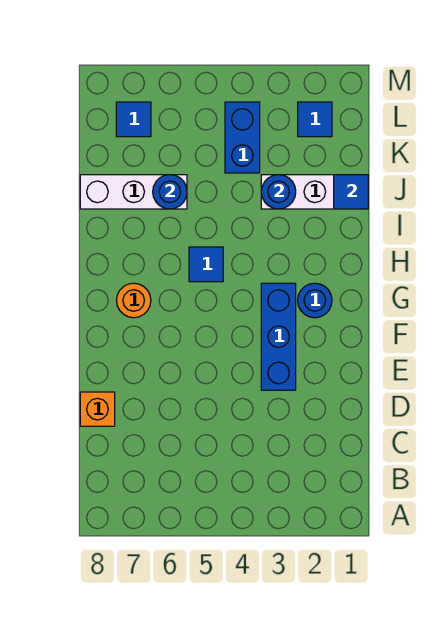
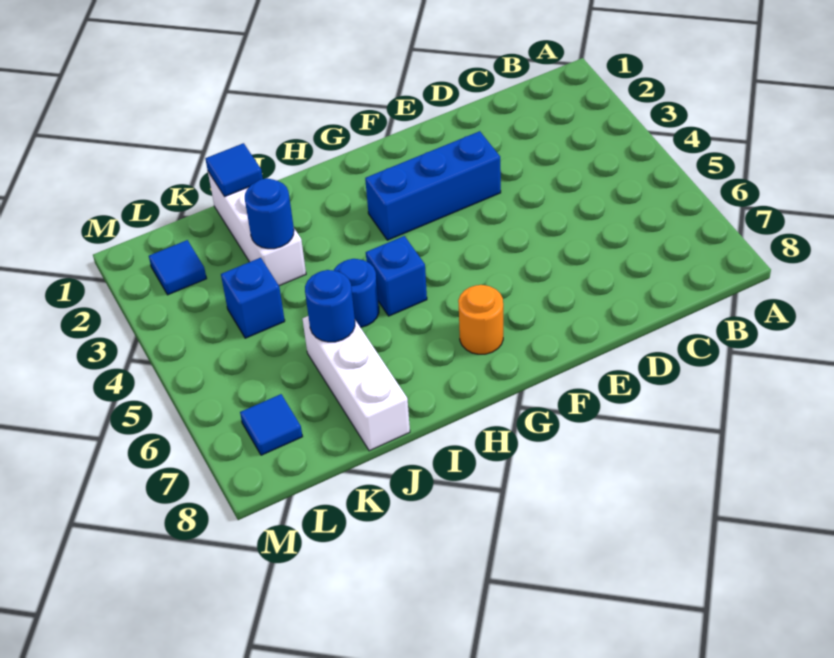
orange brick D8 level 1 -> none
blue round brick G2 level 1 -> blue round brick I5 level 1
blue tile H5 level 1 -> blue brick H5 level 1
blue brick K4:L4 level 1 -> blue brick K4 level 1

